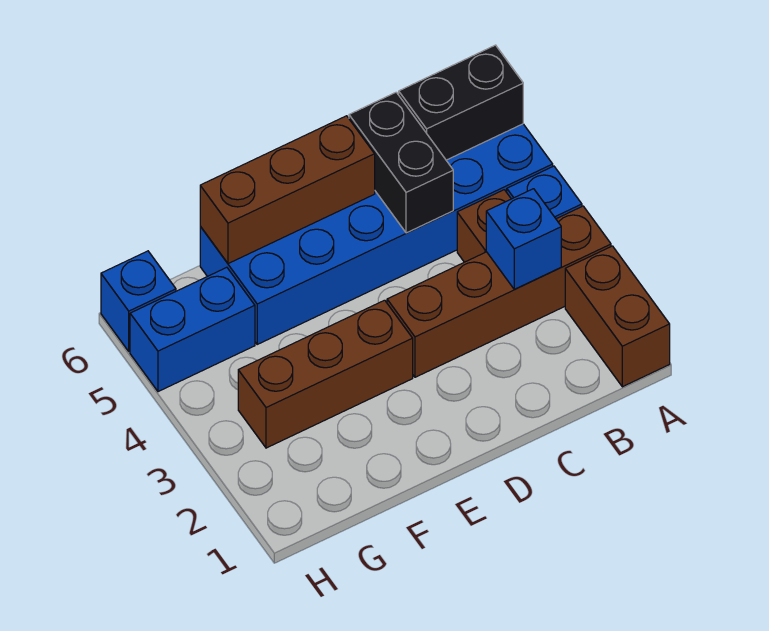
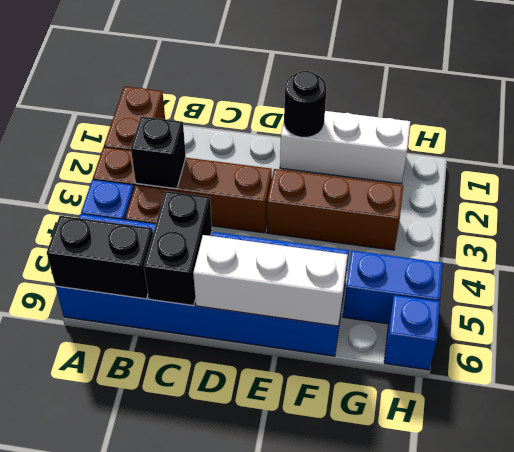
blue brick B3 level 2 -> black brick B3 level 2
brown brick D6:F6 level 2 -> white brick D6:F6 level 2
none -> white brick E1:G1 level 1
none -> black round brick E1 level 2

